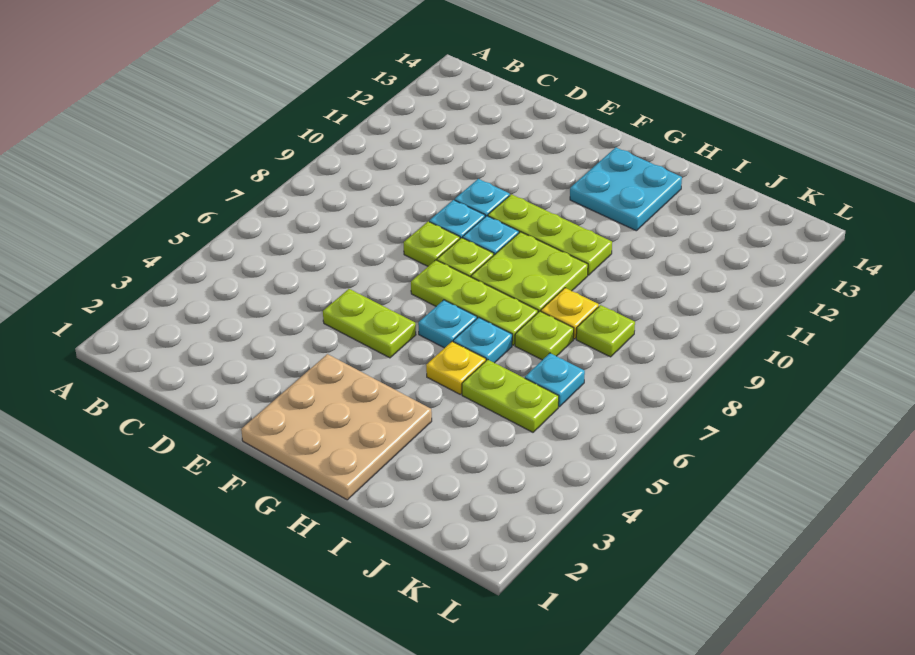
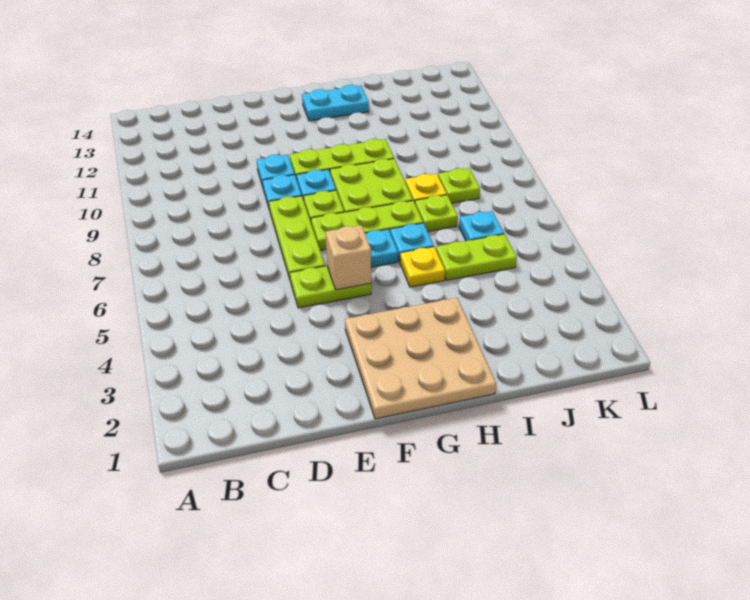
lime plate E8 level 1 -> lime plate E6:E8 level 1
none -> tan brick F5 level 2
cyan plate G12:H13 level 1 -> cyan plate G13:H13 level 1

